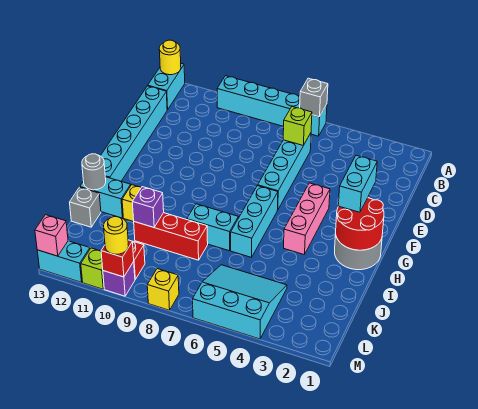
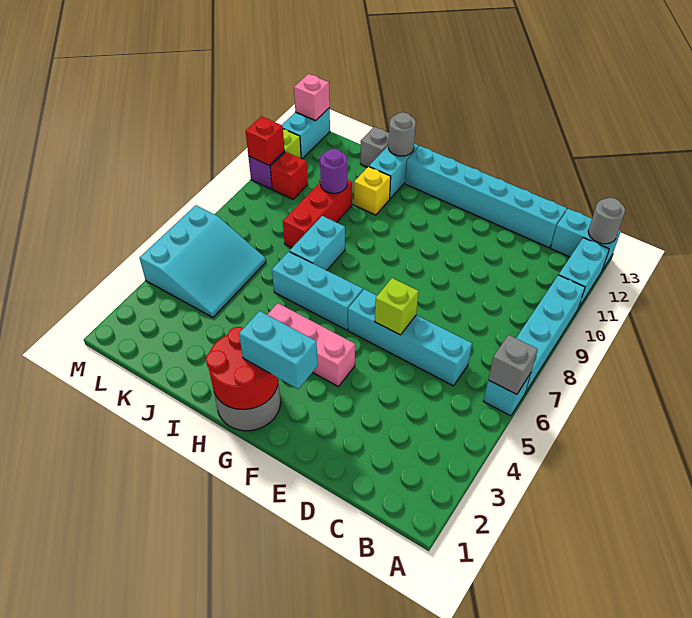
none -> cyan brick A11:A12 level 1
yellow round brick A13 level 2 -> grey round brick A13 level 2
lime brick C6 level 2 -> lime brick E6 level 2
purple brick J10 level 2 -> purple round brick J10 level 2
yellow brick M8 level 1 -> none
yellow round brick M10 level 3 -> none

